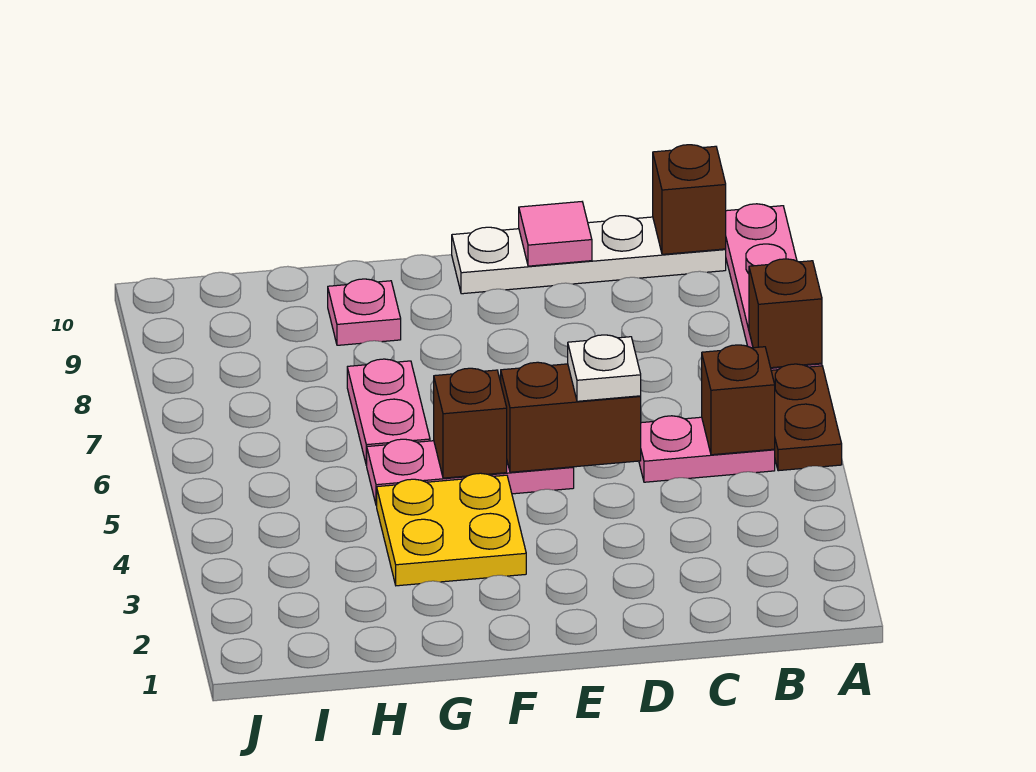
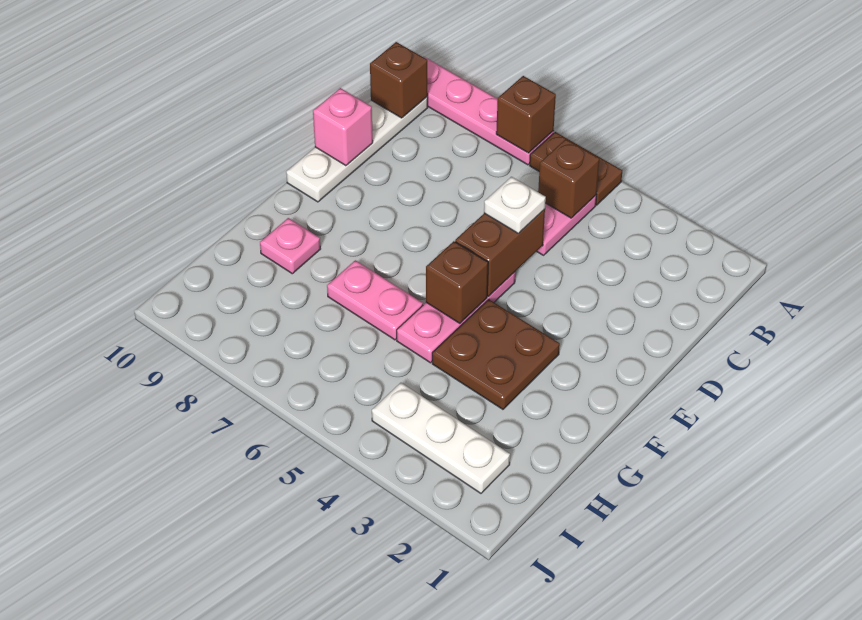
pink tile D10 level 2 -> pink brick D10 level 2
yellow plate F3:G4 level 1 -> brown plate F3:G4 level 1
none -> white plate I2:I4 level 1

